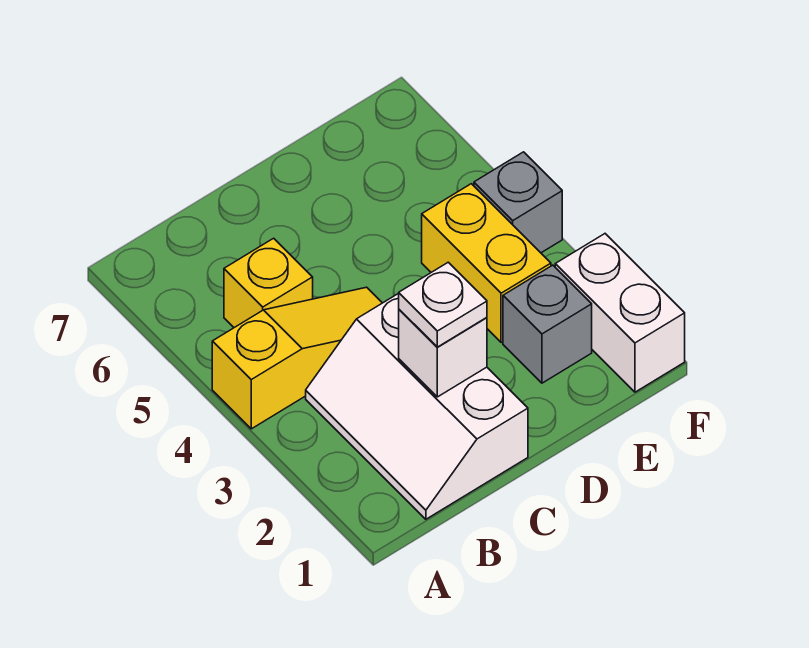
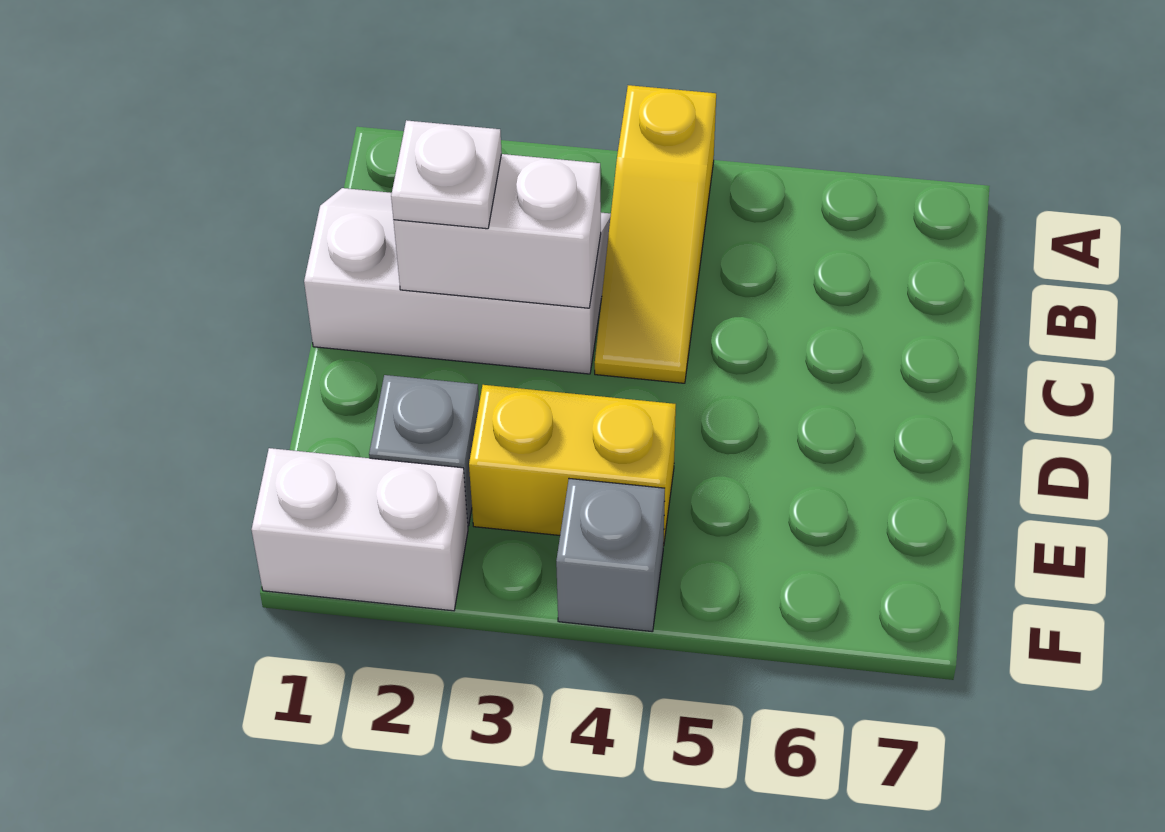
yellow brick B5 level 1 -> none
white brick C2 level 2 -> white brick C2:C3 level 2

